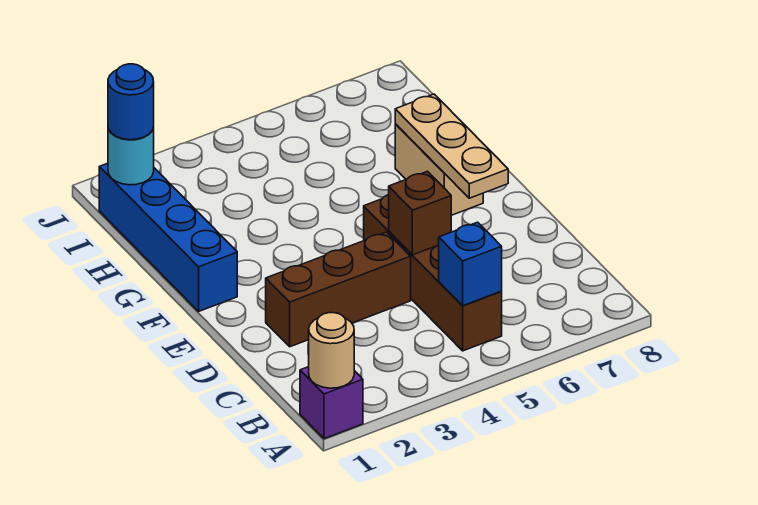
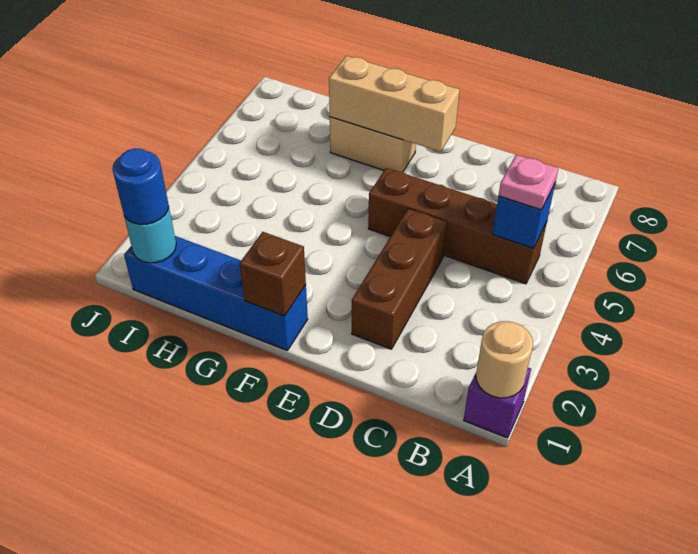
none -> pink plate B5 level 3
brown brick D5 level 2 -> brown brick F1 level 2
tan plate E7:G7 level 2 -> tan brick E7:G7 level 2

